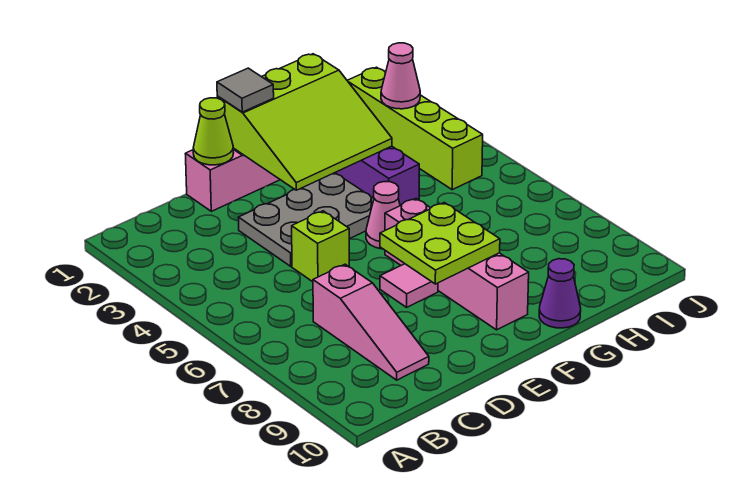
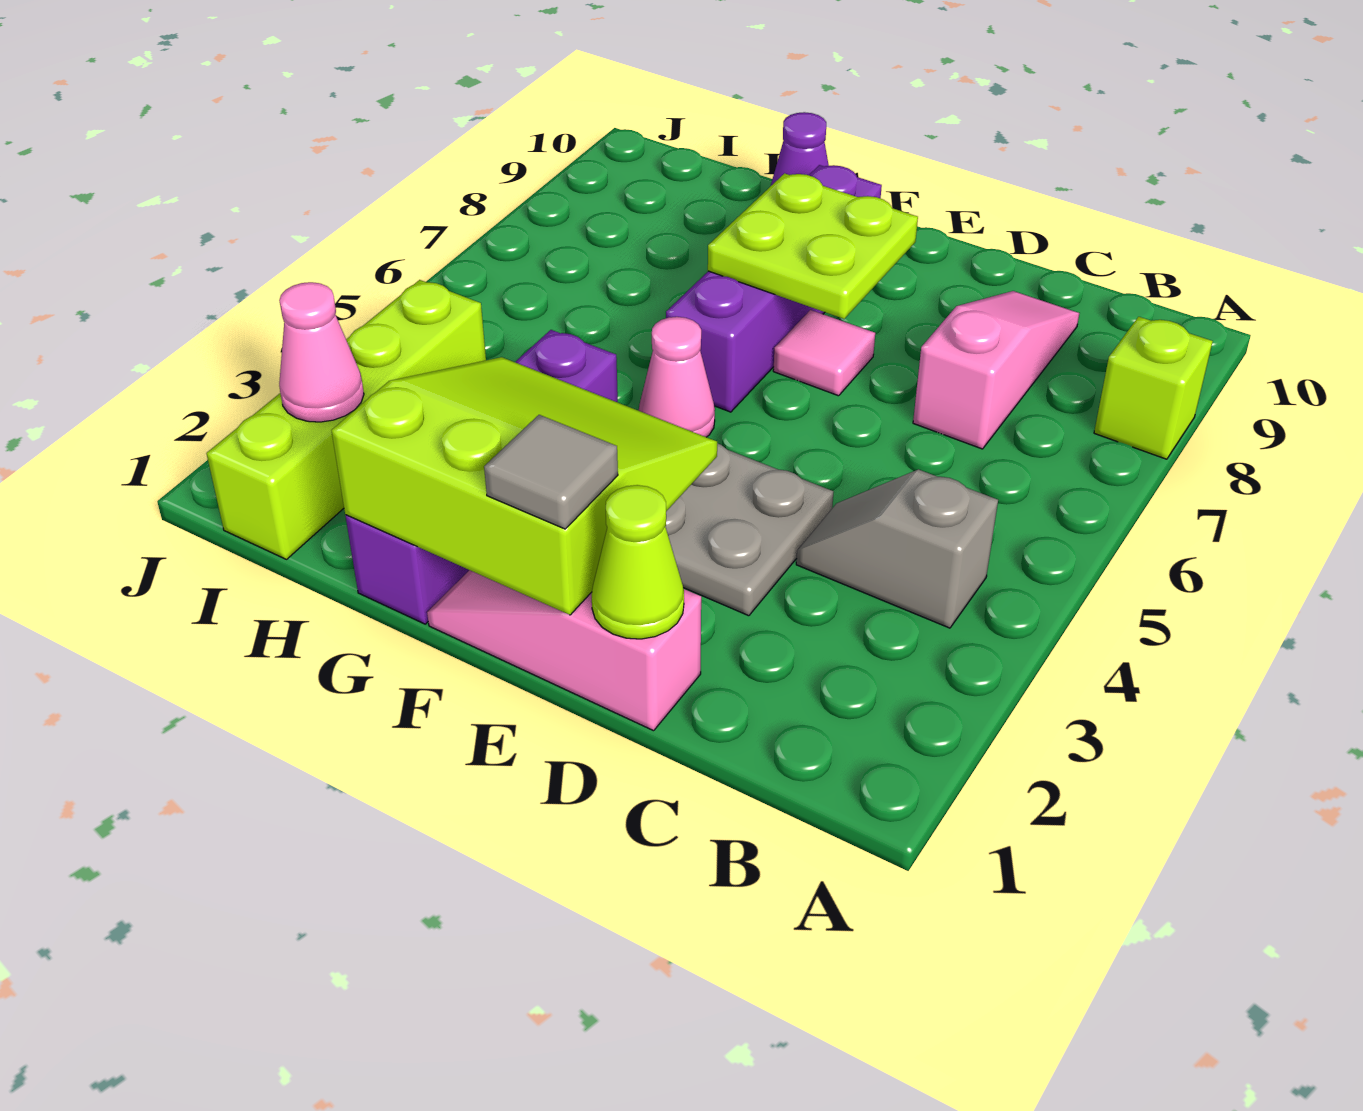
none -> grey slope B4:C4 level 1 top B
lime brick D5 level 1 -> lime brick A8 level 1
pink brick F6:F9 level 1 -> purple brick F6:F9 level 1

